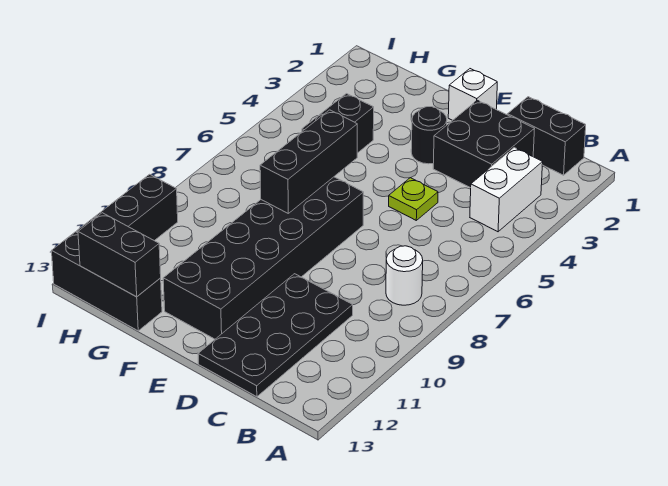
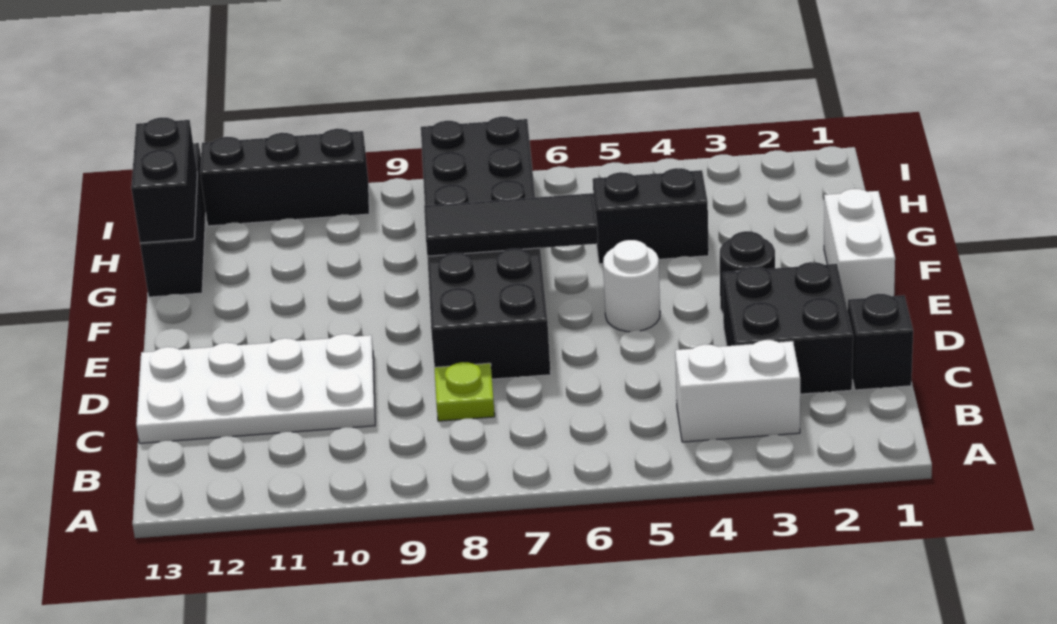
black brick B1:C1 level 1 -> black brick C1 level 1
white round brick B8 level 1 -> white round brick E5 level 1
black plate C10:D13 level 1 -> white plate C10:D13 level 1
lime plate D5 level 1 -> lime plate C8 level 1
white brick E1 level 1 -> white brick E1:F1 level 1
black brick E7:F12 level 1 -> black brick D7:I8 level 1
black brick F6:F8 level 2 -> black tile F6:F8 level 2

